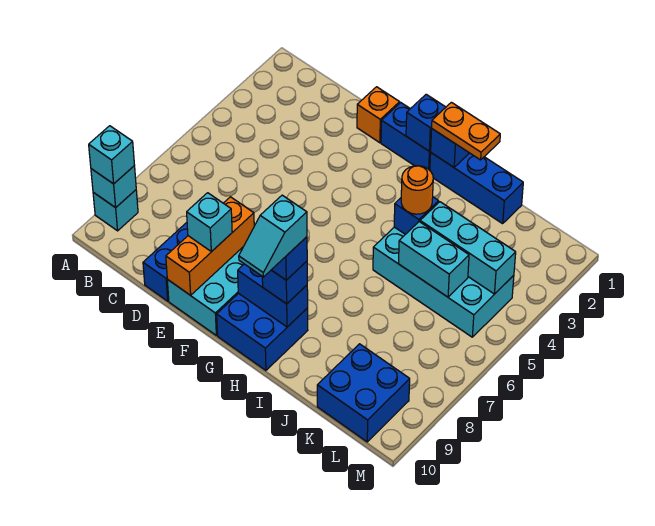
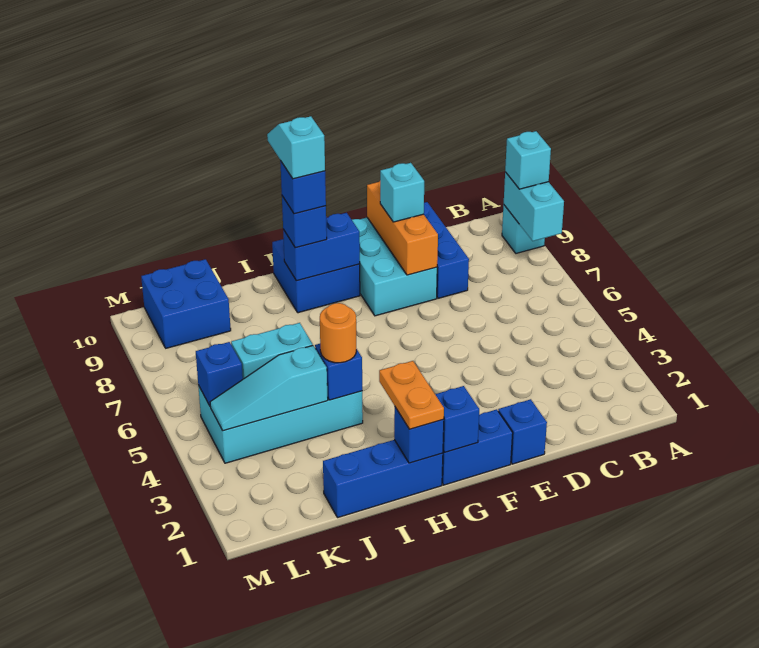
cyan brick A9 level 2 -> cyan brick A8:A9 level 2
orange brick E1 level 1 -> blue brick E1 level 1
orange plate H1:I1 level 3 -> orange plate H1:H2 level 3
cyan brick J4:L4 level 2 -> cyan slope J4:L4 level 2 top J
none -> blue brick L5 level 2

